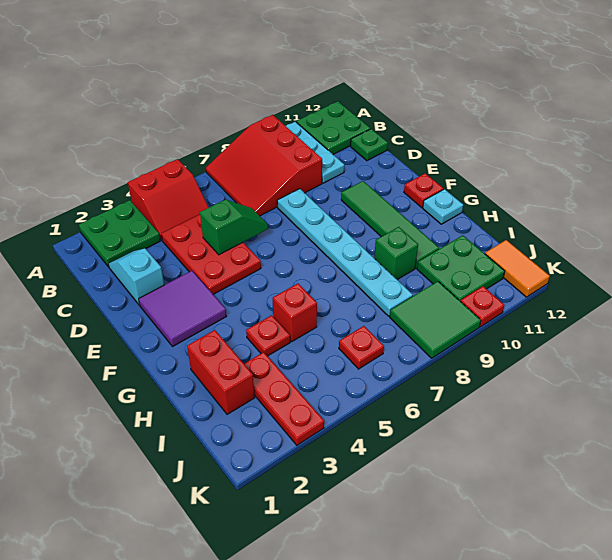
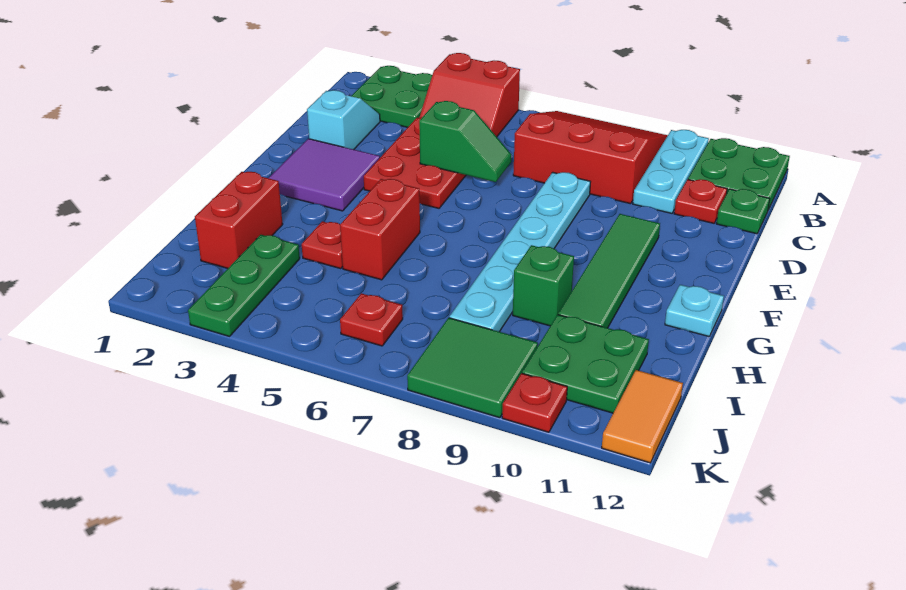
red slope A7:C9 level 1 top 9 -> red slope A7:C9 level 1 top C
red plate F12 level 1 -> red plate C11 level 1
red brick H5 level 1 -> red brick G5:H5 level 1
red plate I3:K3 level 1 -> green plate I3:K3 level 1

